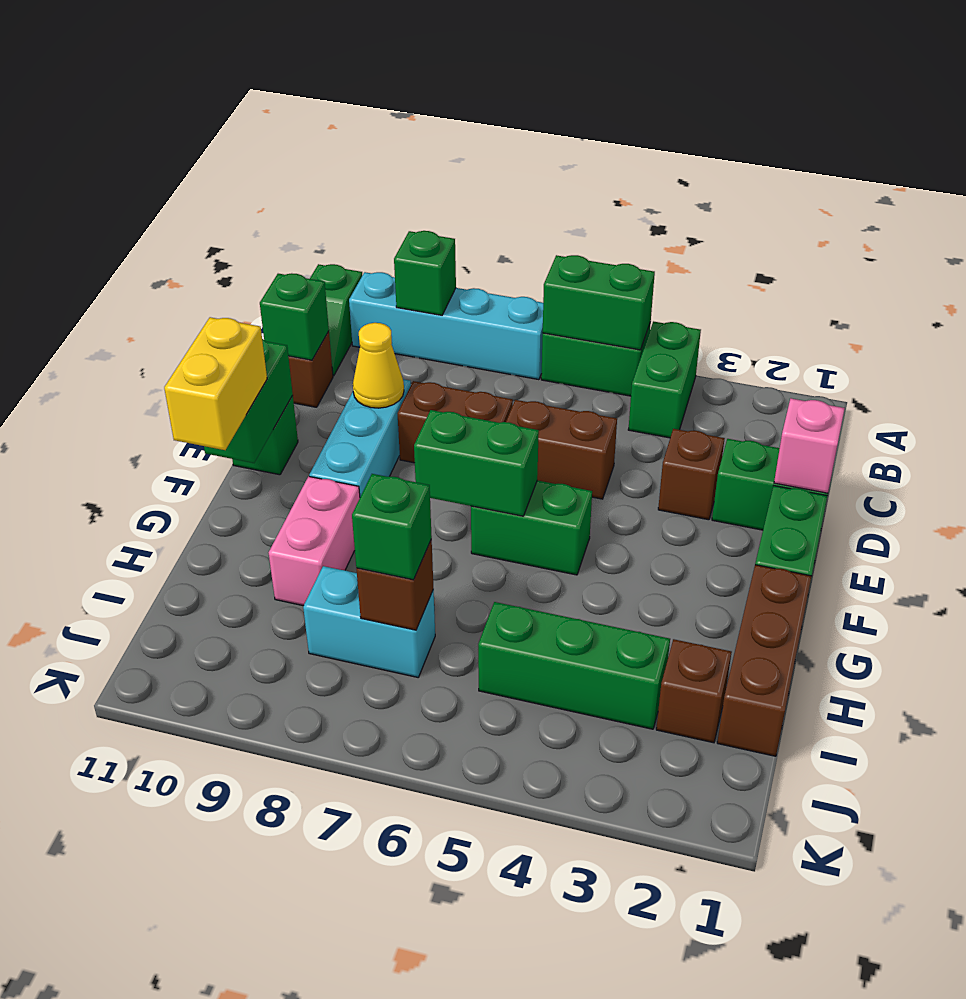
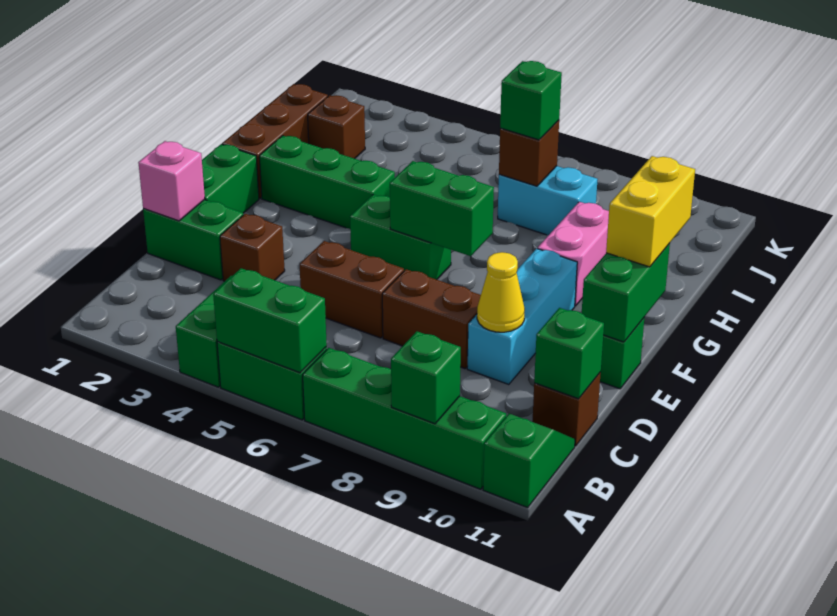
cyan brick A7:A10 level 1 -> green brick A7:A10 level 1
green brick I3:I5 level 1 -> green brick G2:G4 level 1

